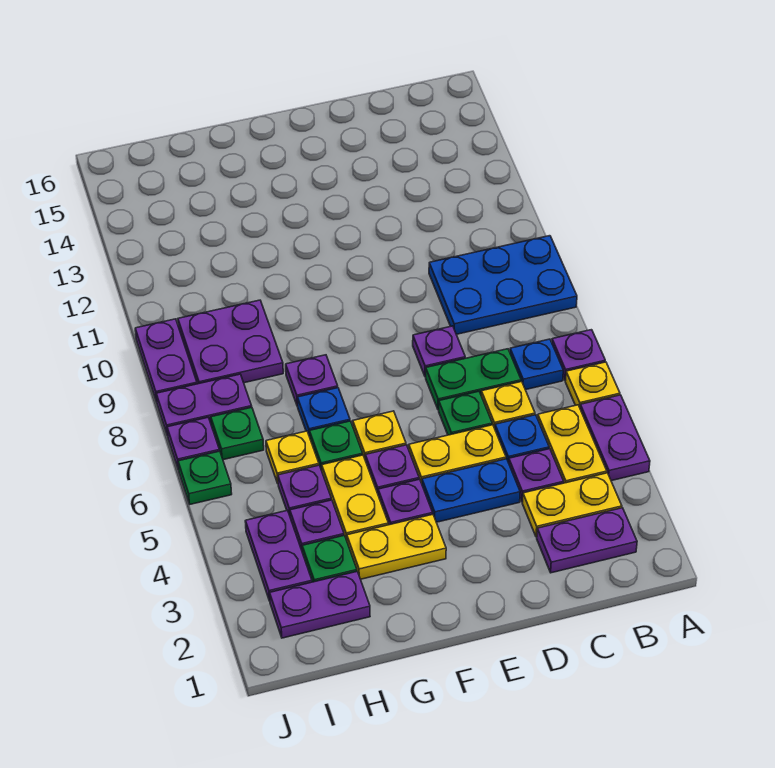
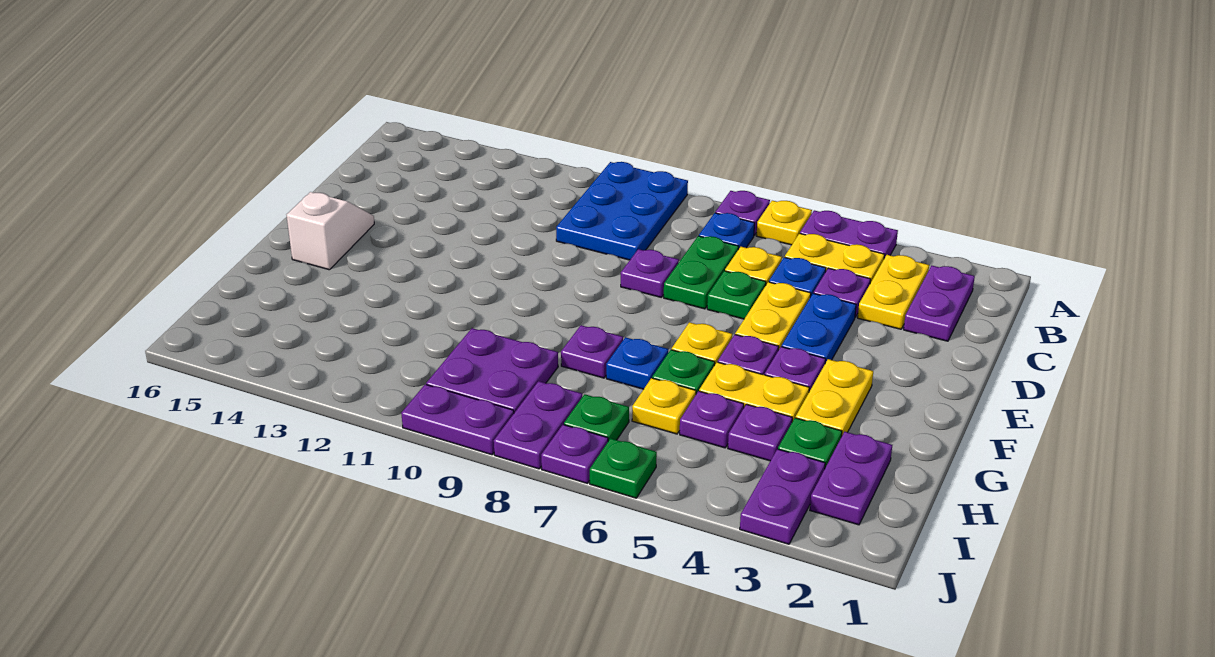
none -> white slope E15:F15 level 1 top F
purple plate I3:I4 level 1 -> purple plate I3:J3 level 1

